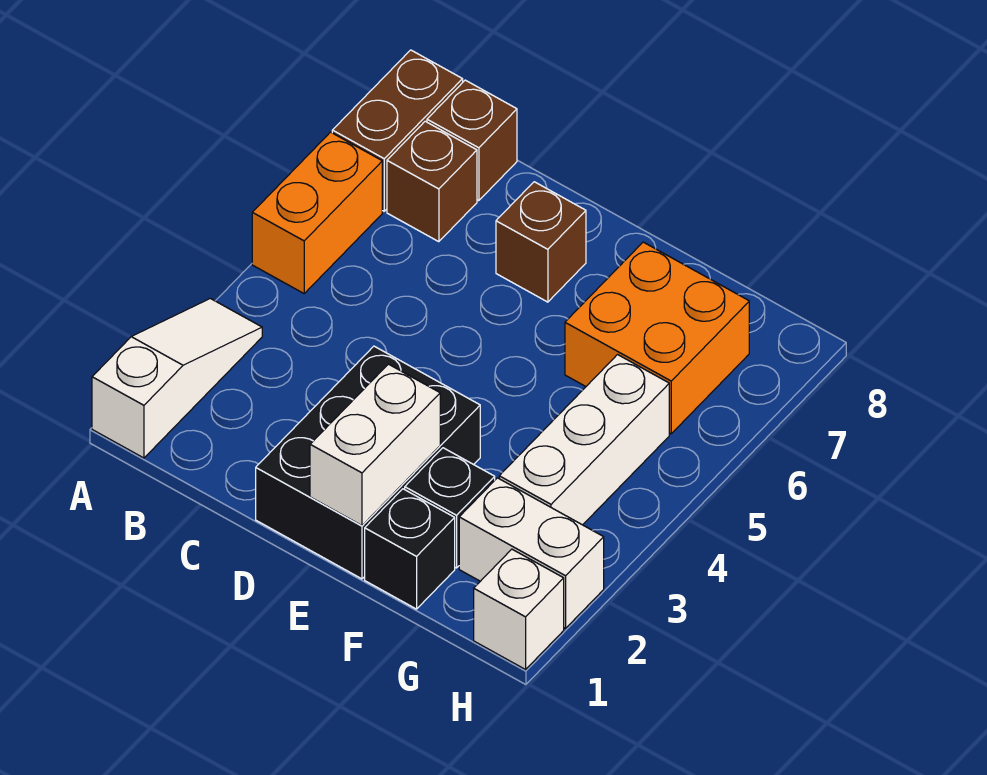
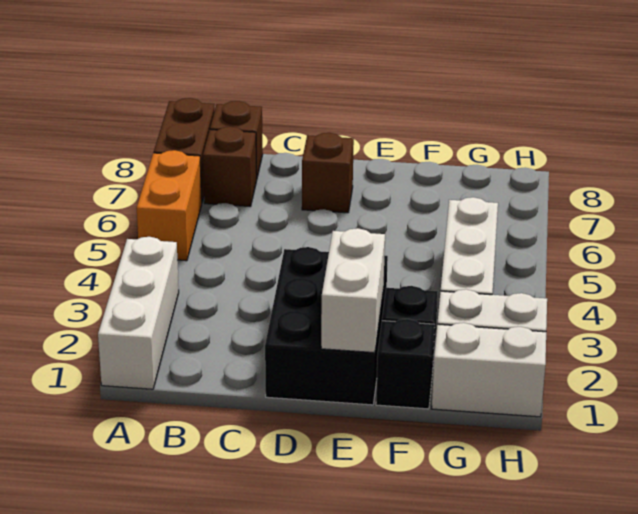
white slope A1:A3 level 1 top 1 -> white brick A1:A3 level 1
orange brick F6:G7 level 1 -> none
white brick H1 level 1 -> white brick G1:H1 level 1

